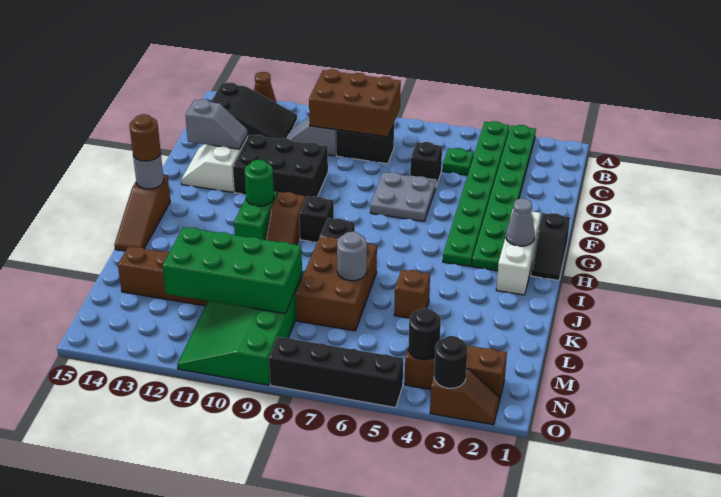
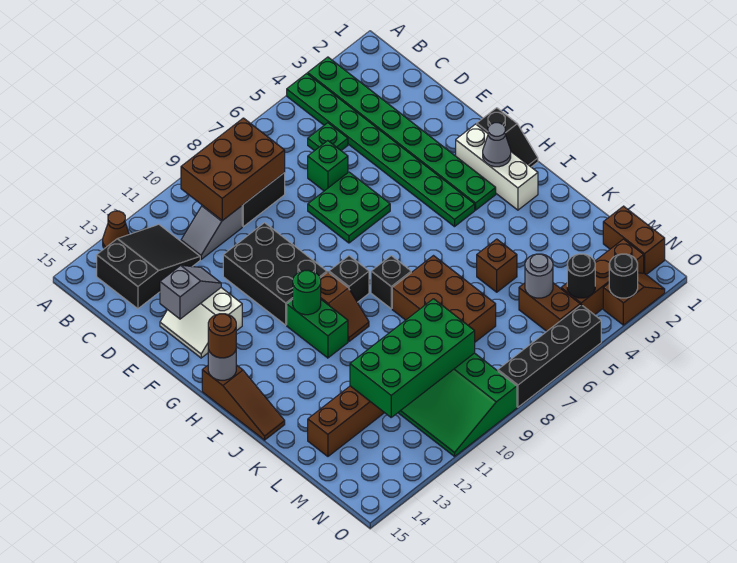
black brick D6 level 1 -> green brick D6 level 1
grey plate E6:F7 level 1 -> green plate E6:F7 level 1
black brick E10:F12 level 1 -> black brick E10:G11 level 1
grey round brick K7 level 2 -> grey round brick M5 level 2
none -> brown brick M1:N1 level 1
none -> brown brick M5:N5 level 1

